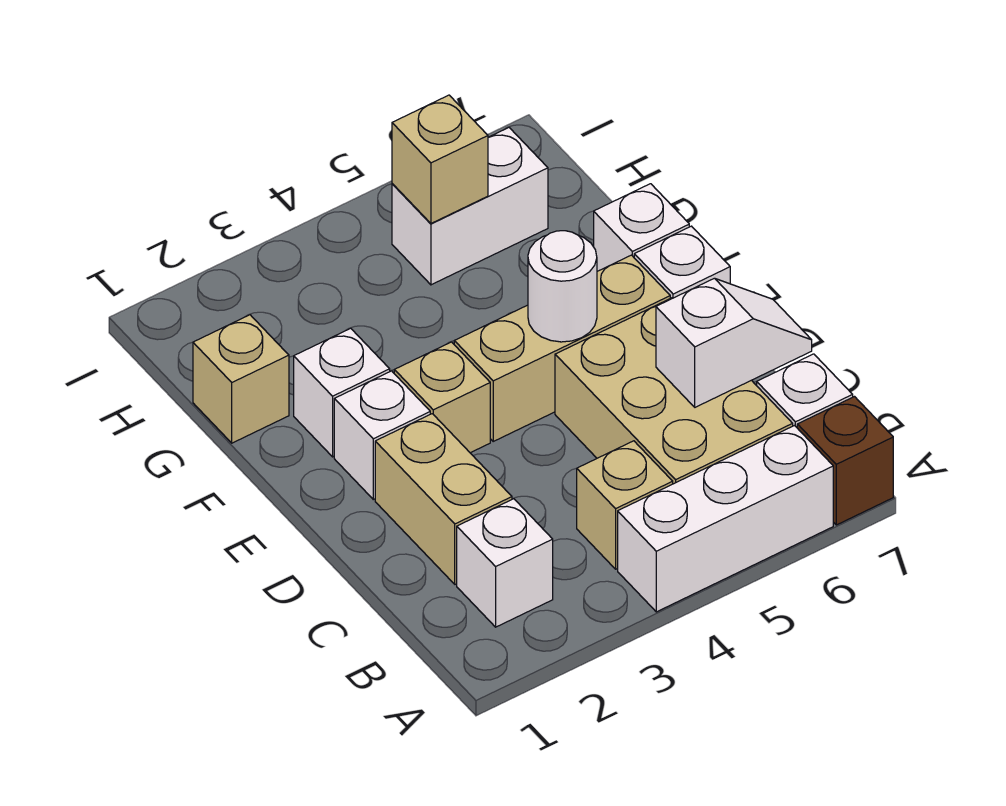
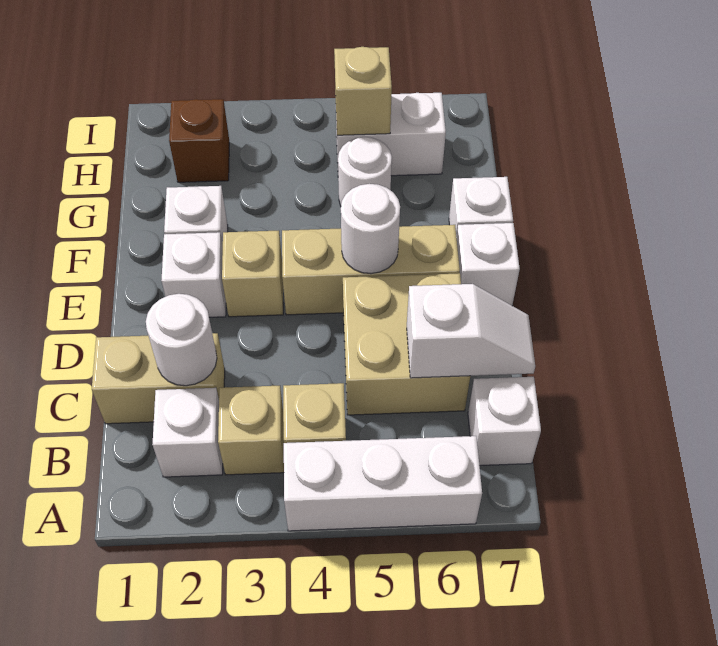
brown brick A7 level 1 -> brown brick H2 level 1
tan brick B5:D6 level 1 -> tan brick C5:D6 level 1
tan brick C2:D2 level 1 -> tan brick C1:C2 level 1
none -> white round brick C2 level 2
tan brick G1 level 1 -> tan brick B3 level 1
none -> white round brick G5 level 1

